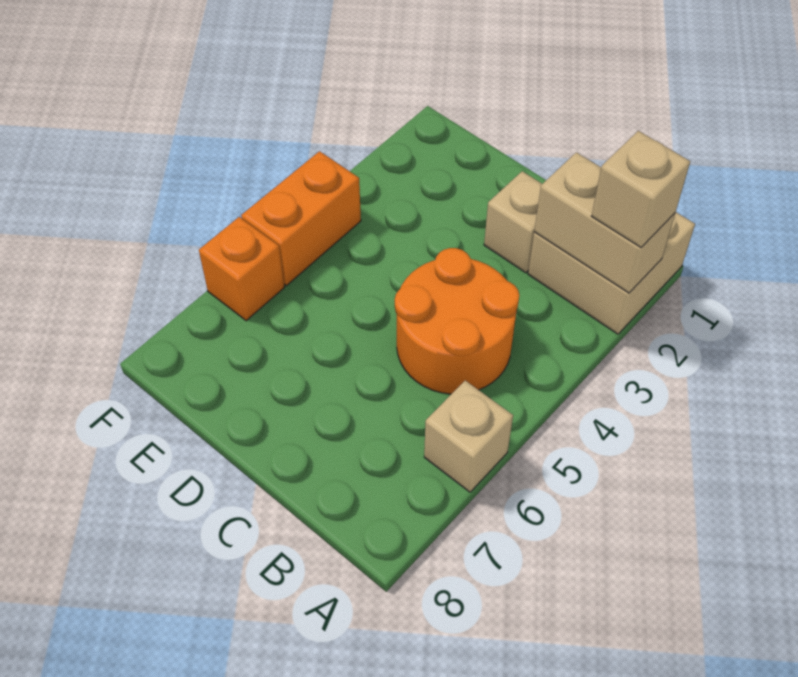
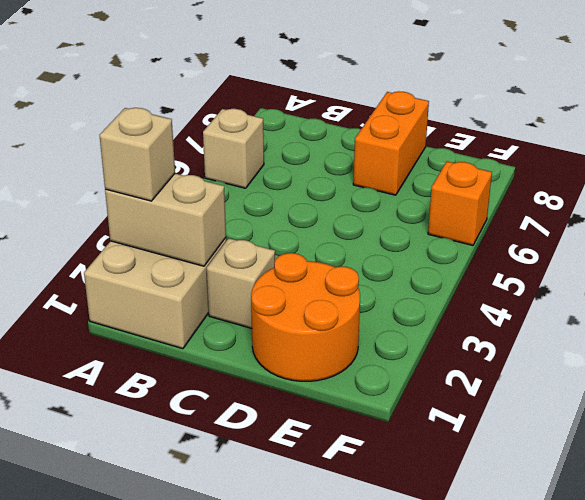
orange round brick B4:C5 level 1 -> orange round brick D1:E2 level 1
orange brick F4:F5 level 1 -> orange brick D7:D8 level 1

